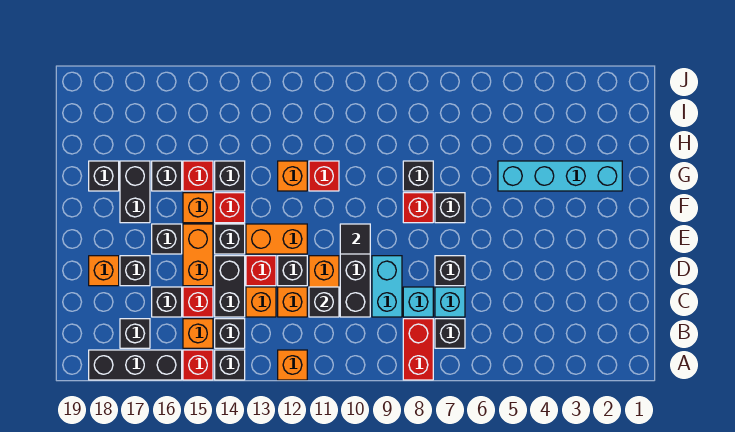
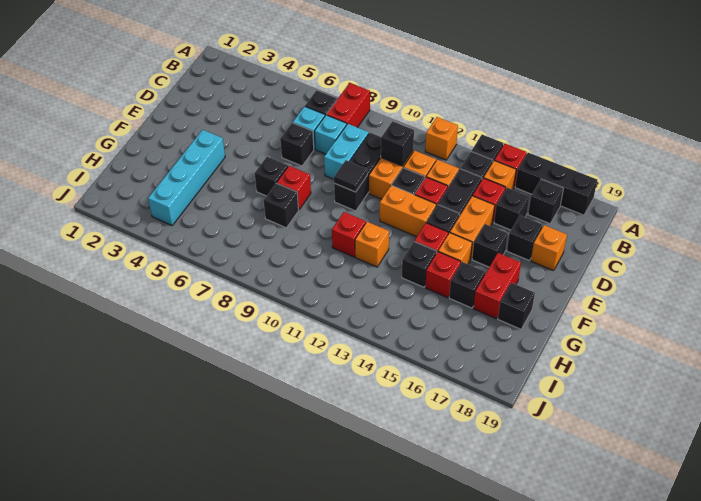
black brick F17:G17 level 1 -> red brick F17:G17 level 1
cyan brick G2:G5 level 1 -> cyan brick F4:I4 level 1

